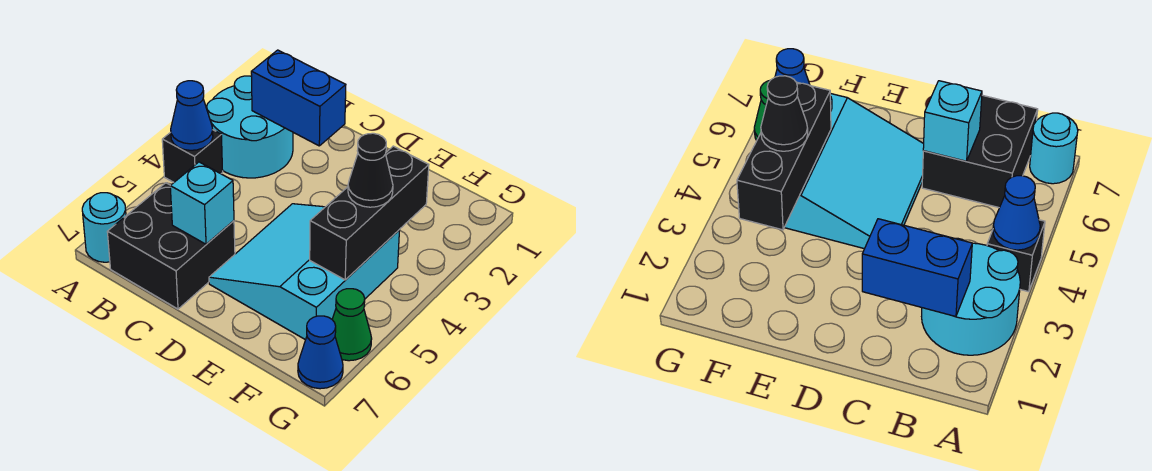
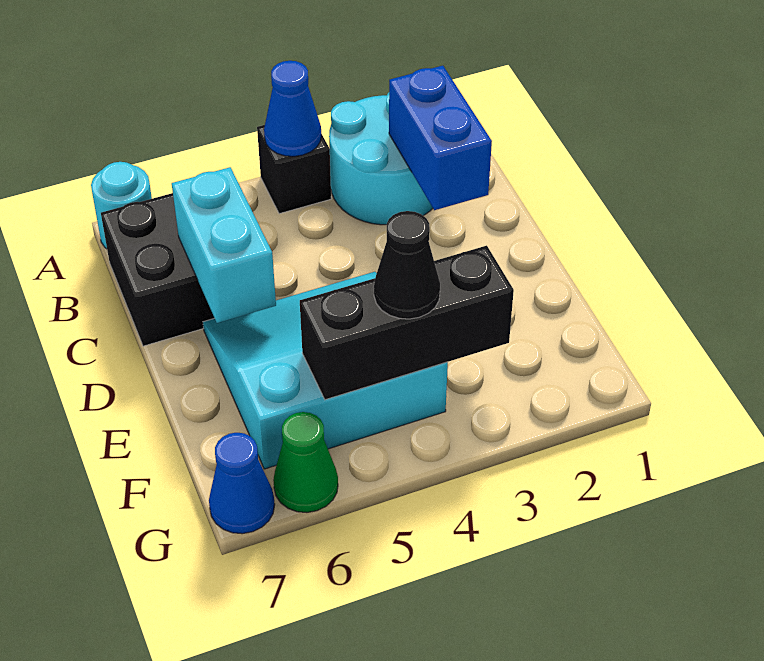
cyan brick C6 level 2 -> cyan brick C6:D6 level 2

